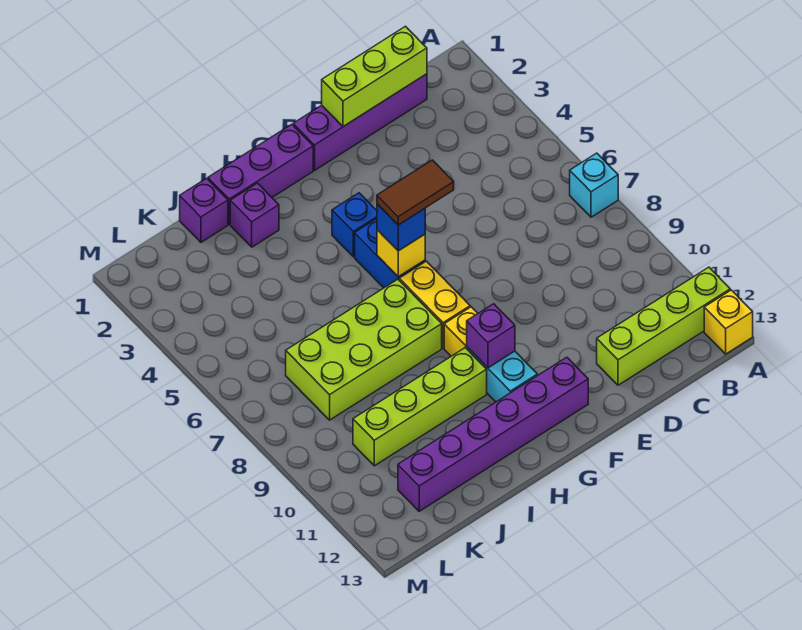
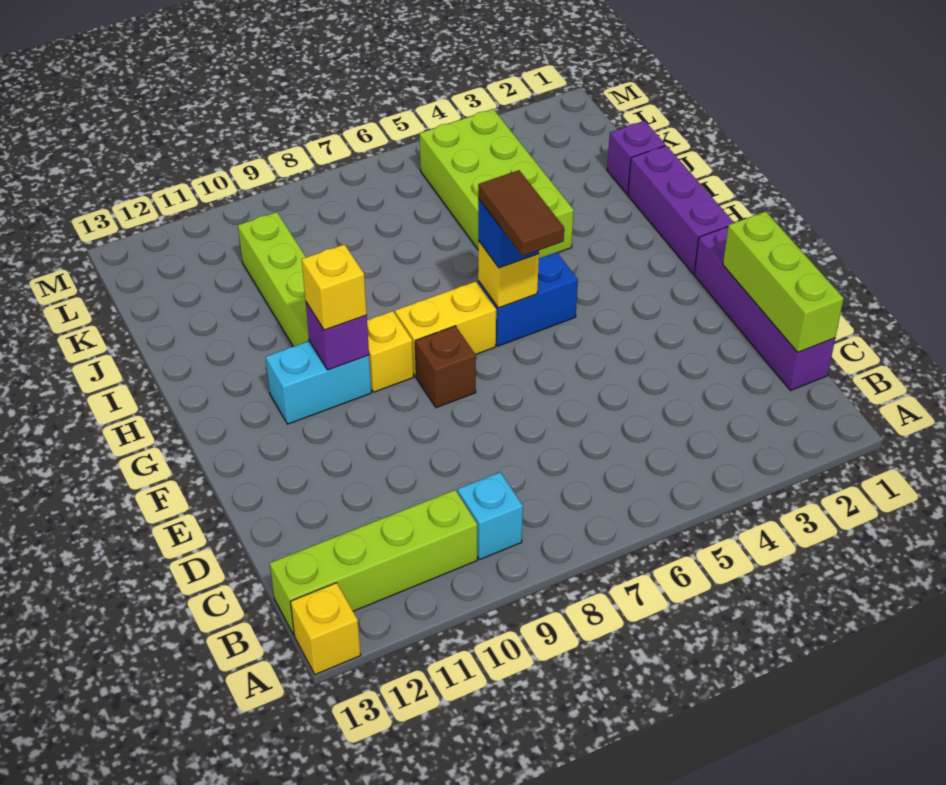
cyan brick A7 level 1 -> cyan brick B9 level 1
lime brick A12:D12 level 1 -> lime brick B10:B13 level 1
none -> brown brick F8 level 1
purple brick F12:K12 level 1 -> none
blue brick G4 level 1 -> none
none -> yellow brick G10 level 3
lime brick H7:K8 level 1 -> lime brick I4:L5 level 1
purple brick I2 level 1 -> none

